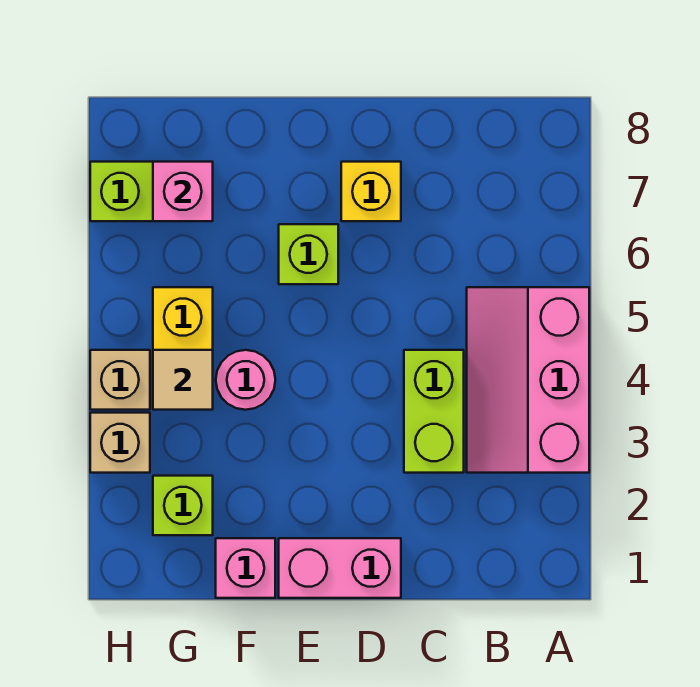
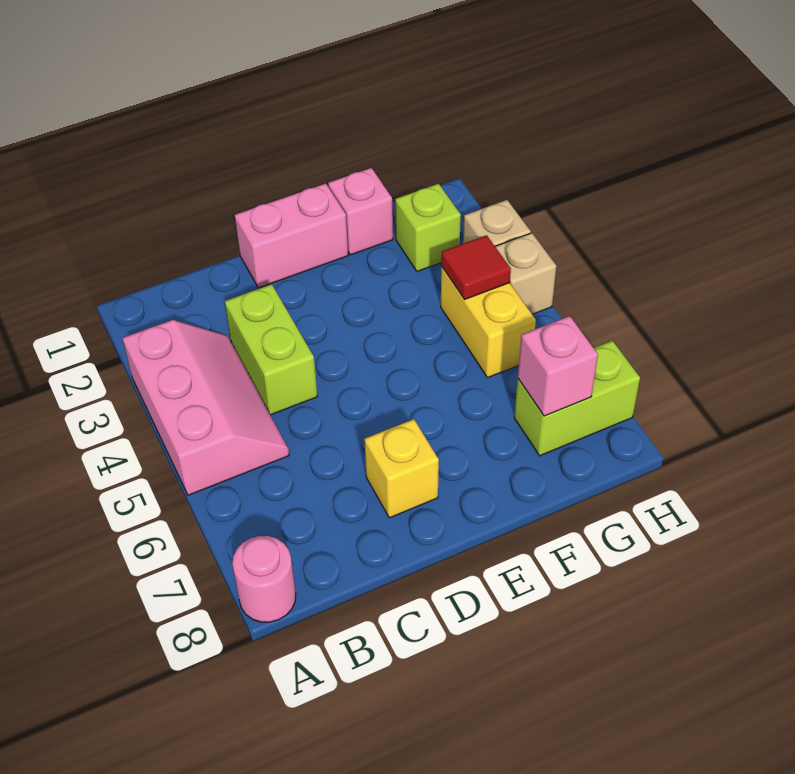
lime brick E6 level 1 -> none
pink round brick F4 level 1 -> pink round brick A8 level 1
tan tile G4 level 2 -> red tile G4 level 2

